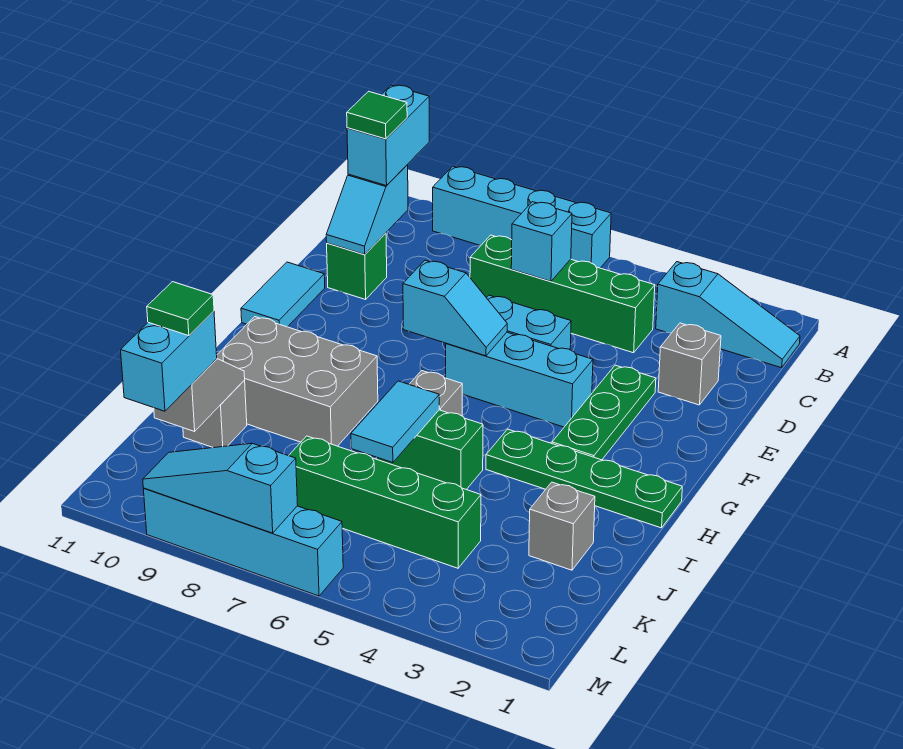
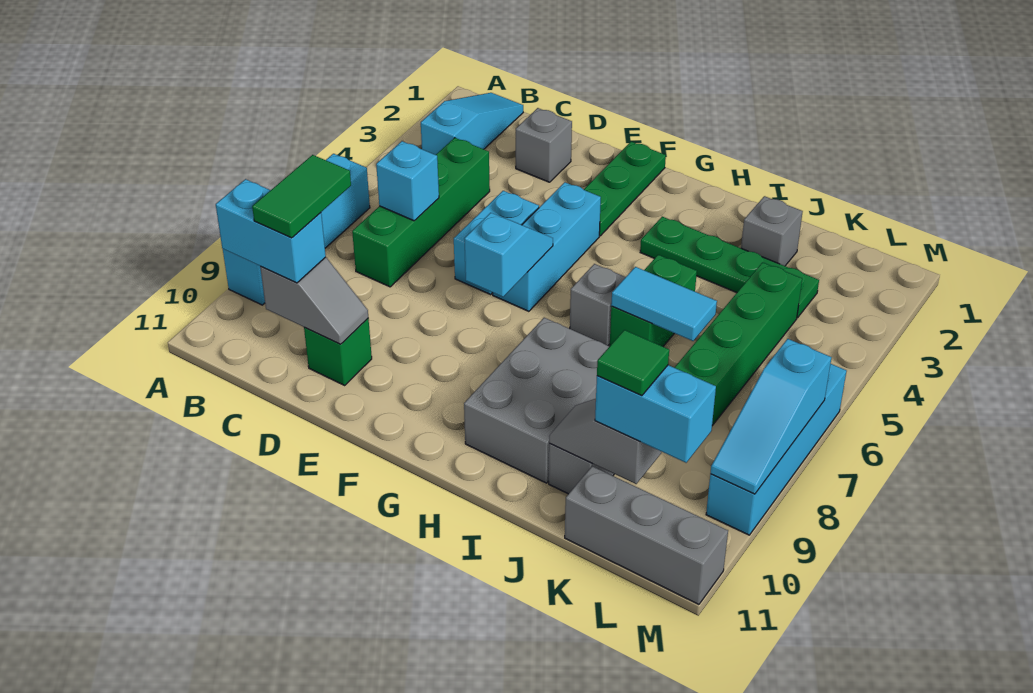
cyan slope C10:D10 level 2 top C -> grey slope C10:D10 level 2 top C
green tile C10 level 4 -> green tile C9:C10 level 4
green plate E3:G3 level 1 -> green plate F1:F3 level 1
cyan tile E11:F11 level 1 -> none
green plate H1:H4 level 1 -> green plate H3:K3 level 1
none -> grey brick K11:M11 level 1

